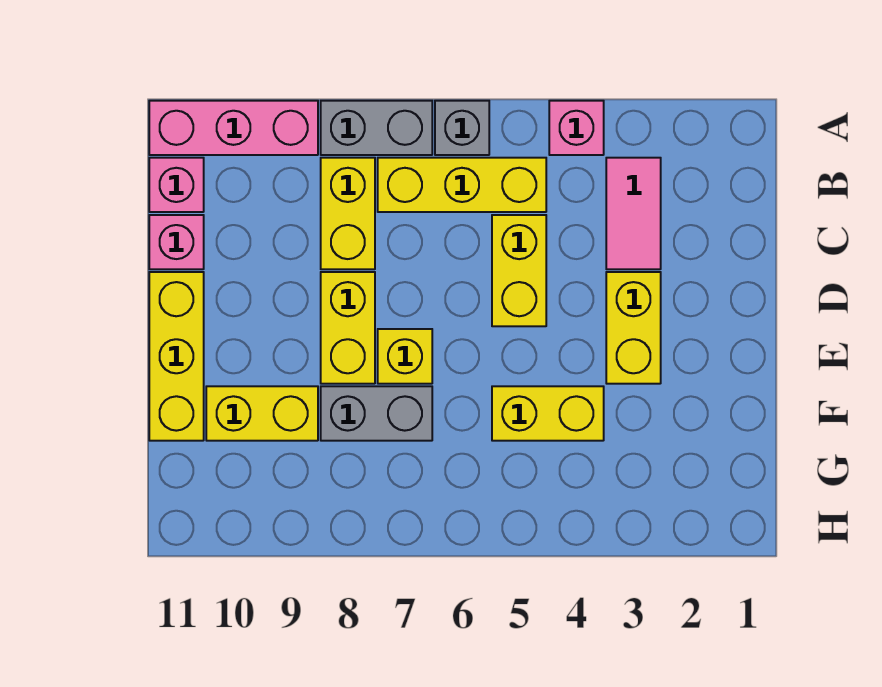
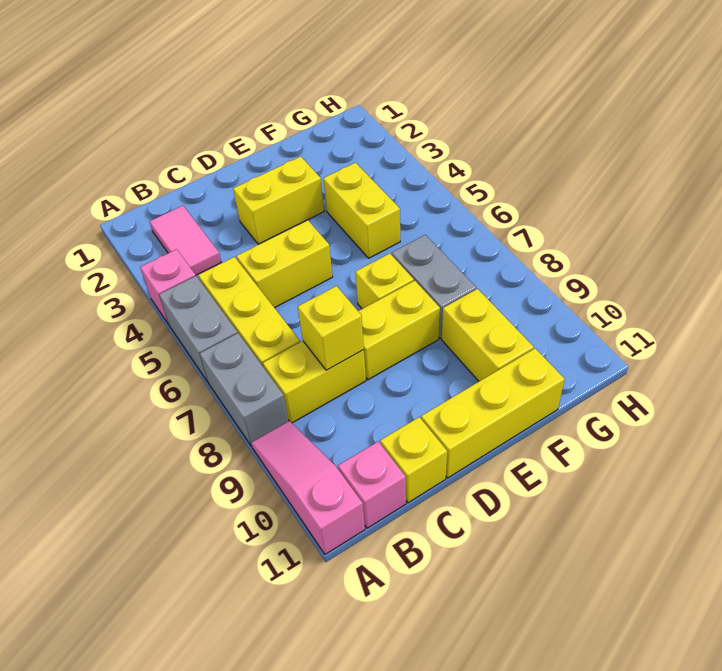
grey brick A6 level 1 -> grey brick A5:A6 level 1
pink brick A9:A11 level 1 -> pink slope A9:A11 level 1 top 11
pink tile B3:C3 level 1 -> pink tile B2:B3 level 1
none -> yellow brick C8 level 2
pink brick C11 level 1 -> yellow brick C11 level 1

